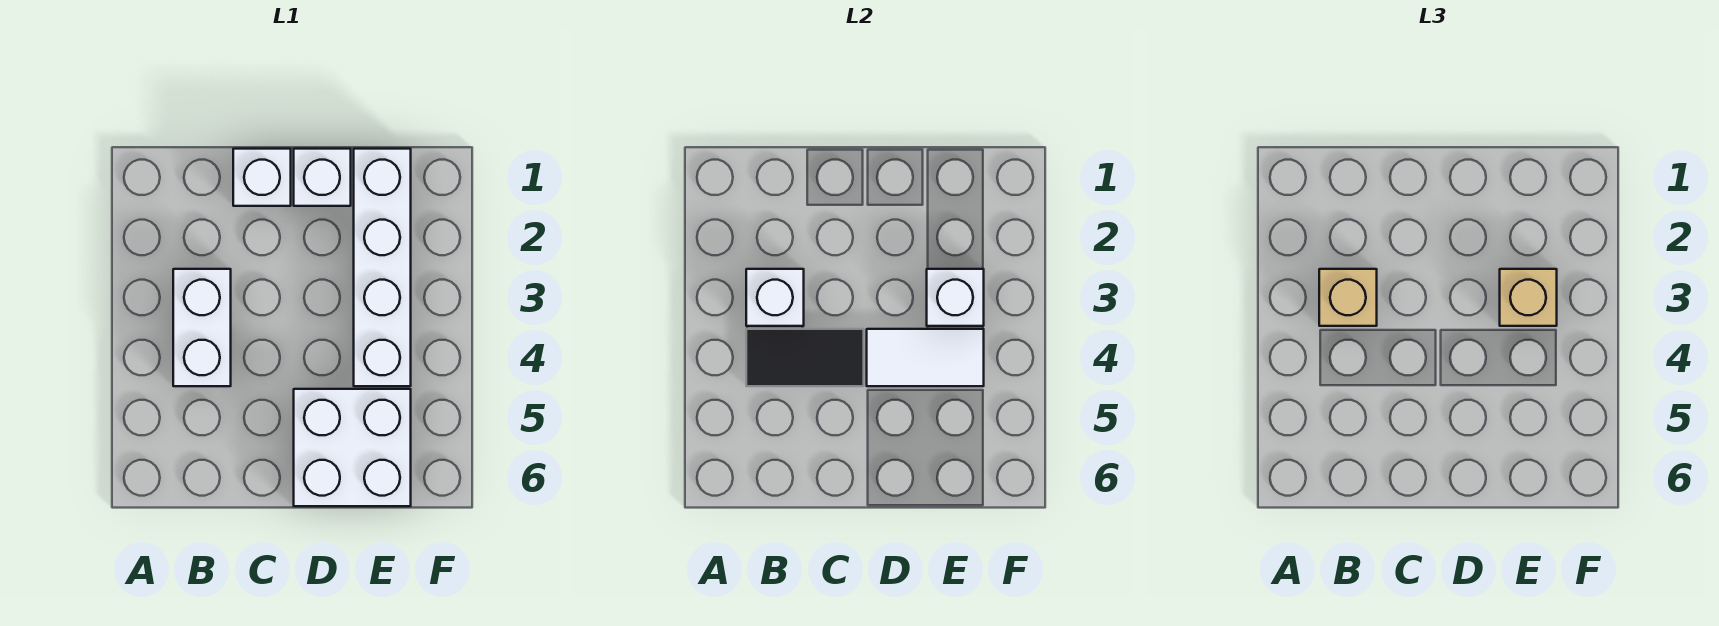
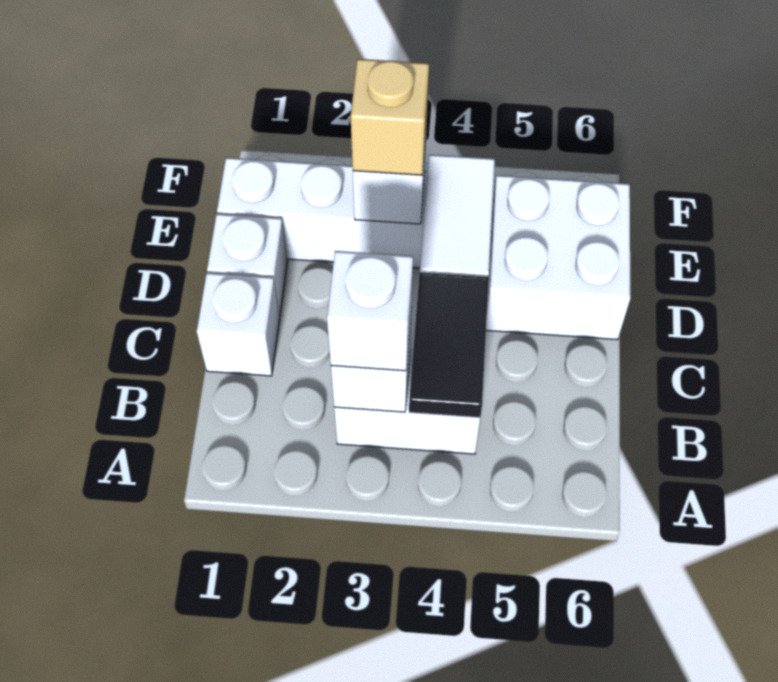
tan brick B3 level 3 -> white brick B3 level 3

